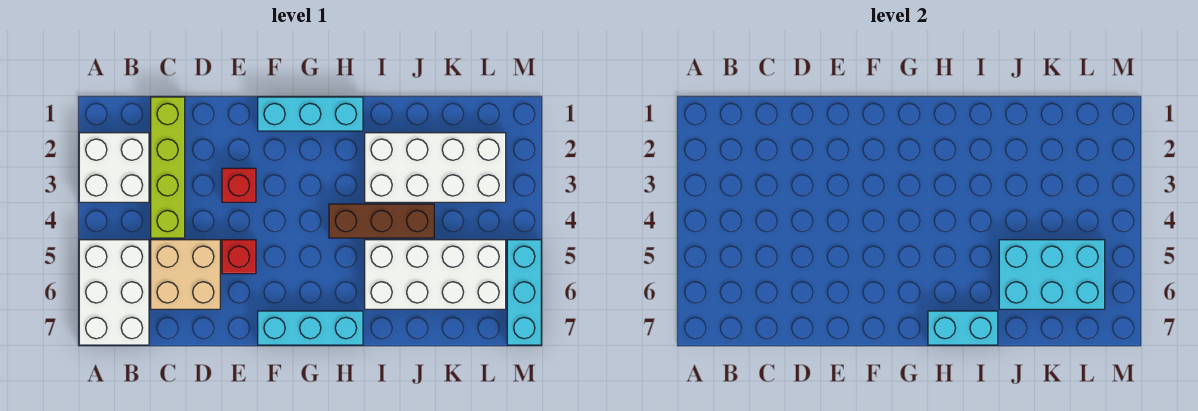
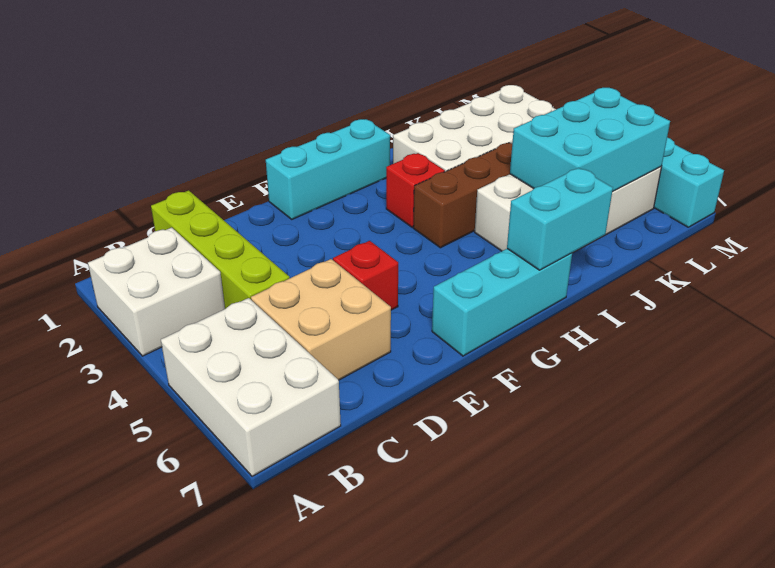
red brick E3 level 1 -> red brick H3 level 1

